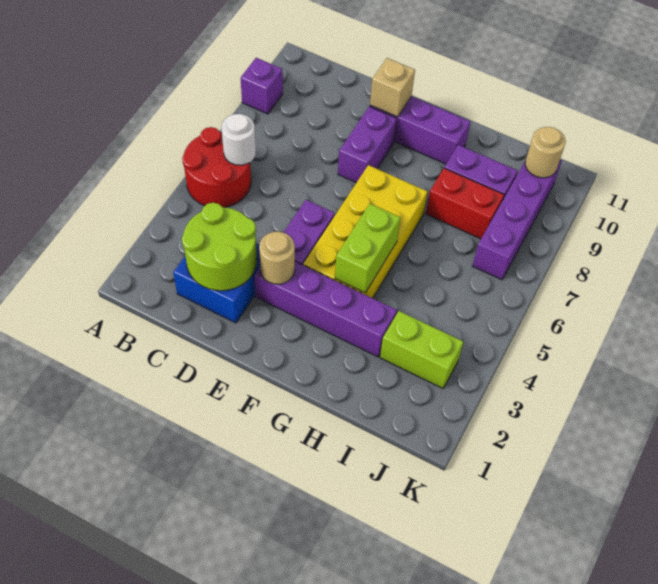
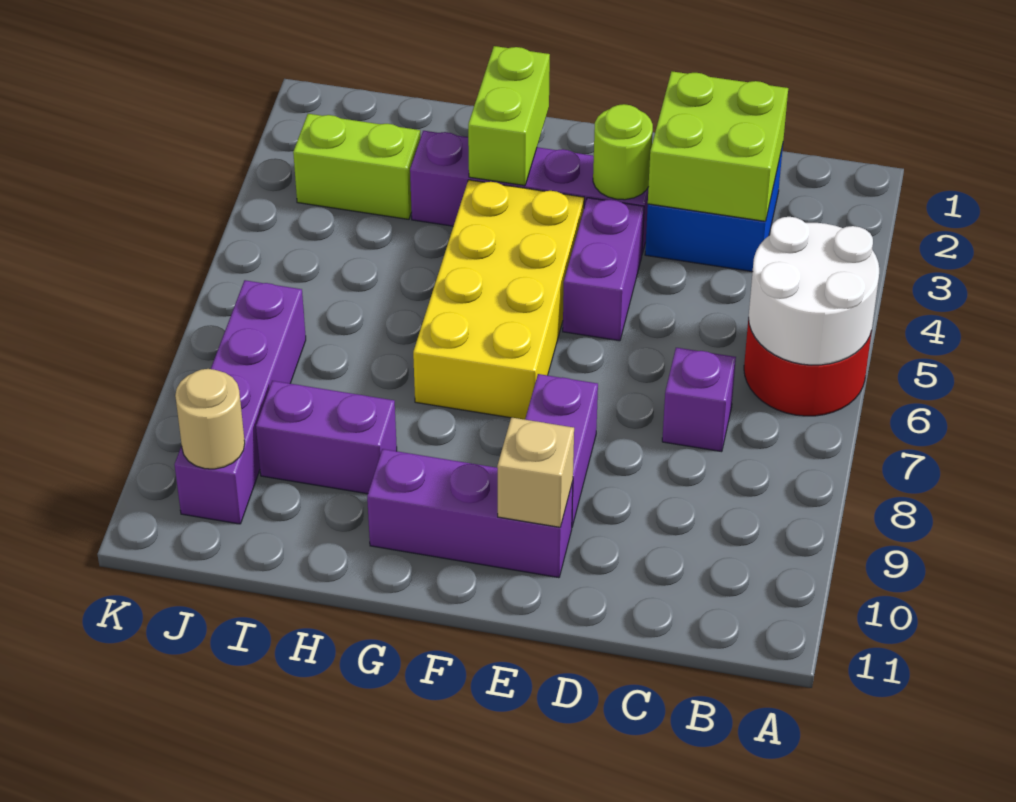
purple brick A9 level 1 -> purple brick C7 level 1
white round brick B6 level 2 -> white round brick A5:B6 level 2
lime round brick C2:D3 level 2 -> lime brick C2:D3 level 2
tan round brick E3 level 2 -> lime round brick E3 level 2
lime brick G4:G5 level 2 -> lime brick G2:G3 level 2
red brick H8:I8 level 1 -> none

